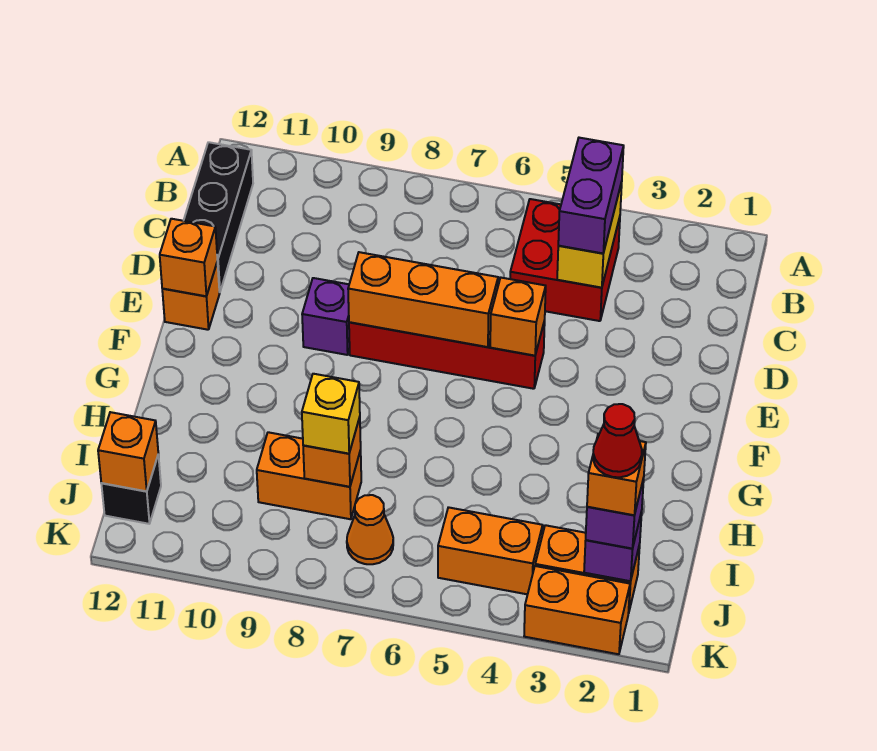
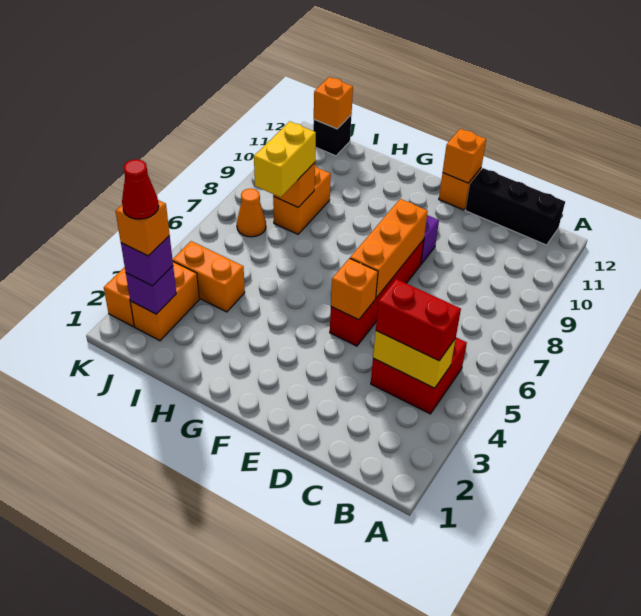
purple brick B4:C4 level 3 -> red brick B4:C4 level 3
yellow brick I8 level 3 -> yellow brick I7:I8 level 3
orange brick J4:J5 level 1 -> orange brick I4:J4 level 1

